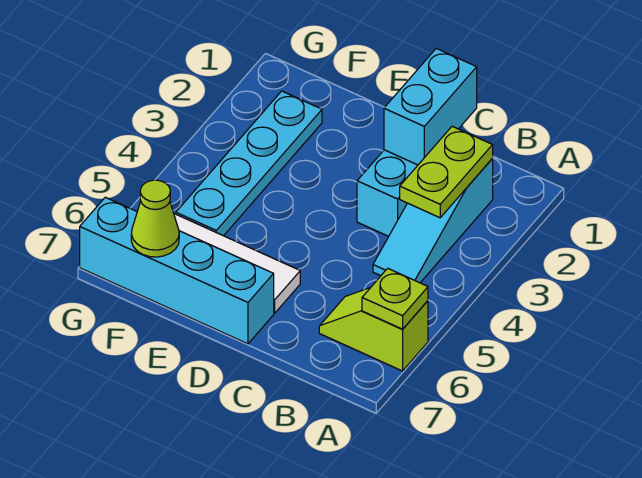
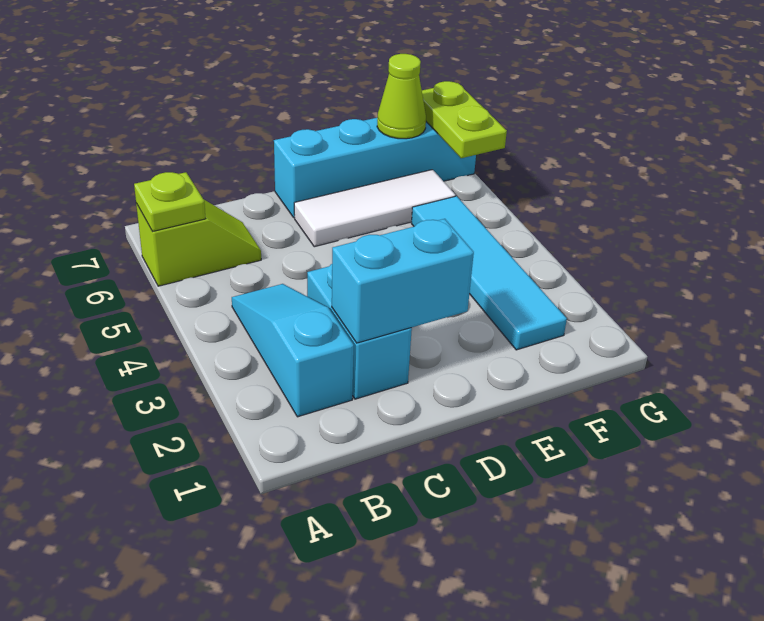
lime plate B2:B3 level 2 -> lime plate G6:G7 level 2
cyan brick C1:C2 level 2 -> cyan brick C2:D2 level 2
cyan plate F2:F5 level 1 -> cyan tile F2:F5 level 1

